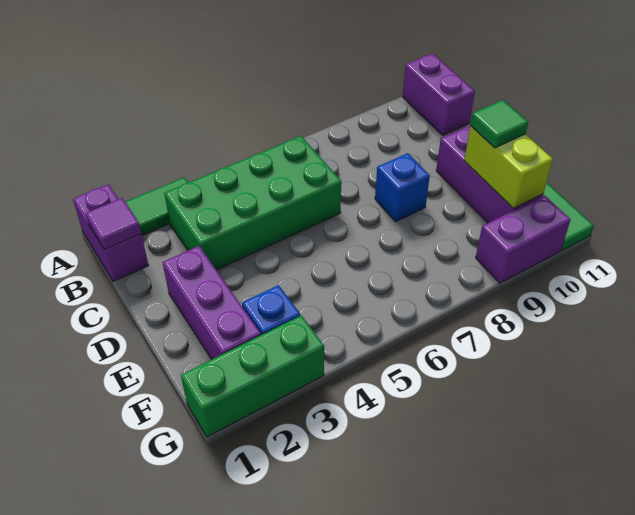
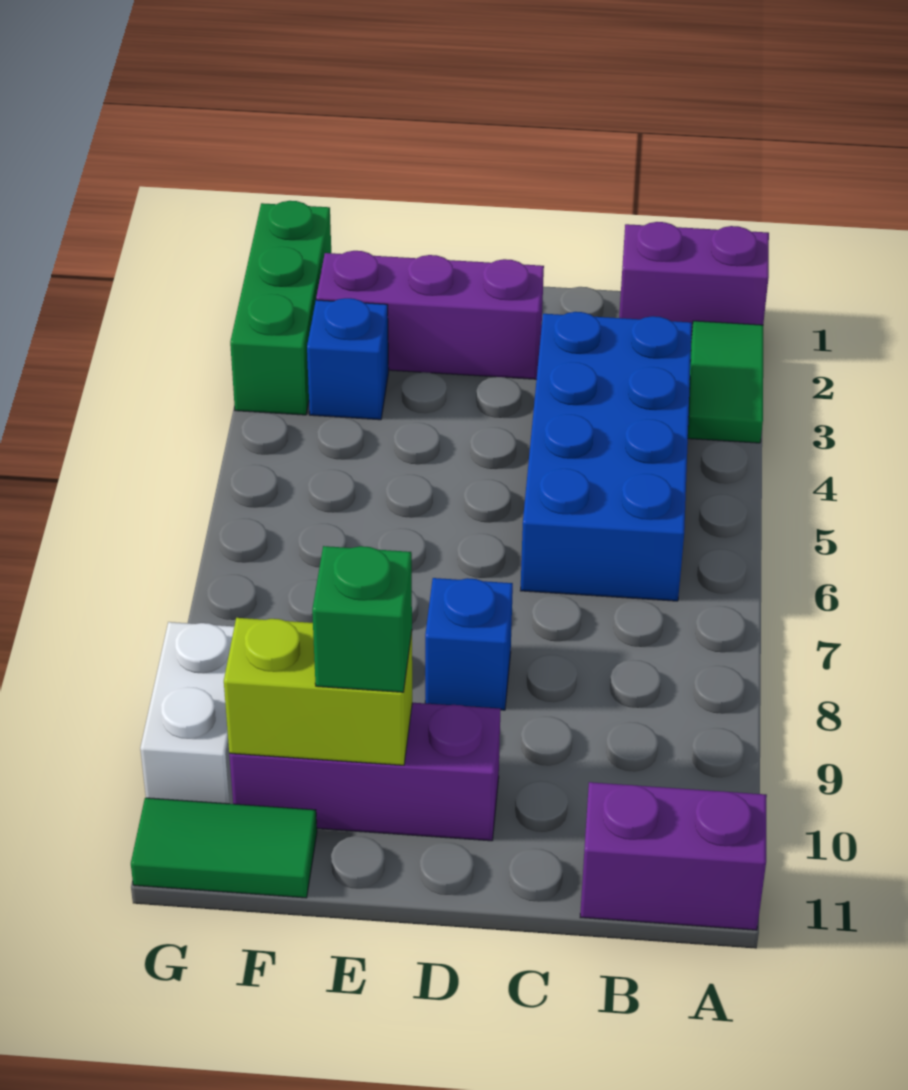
purple tile B1 level 2 -> none
green brick B3:C6 level 1 -> blue brick B3:C6 level 1
green tile E10 level 3 -> green brick E10 level 3
purple brick G9:G10 level 1 -> white brick G9:G10 level 1

